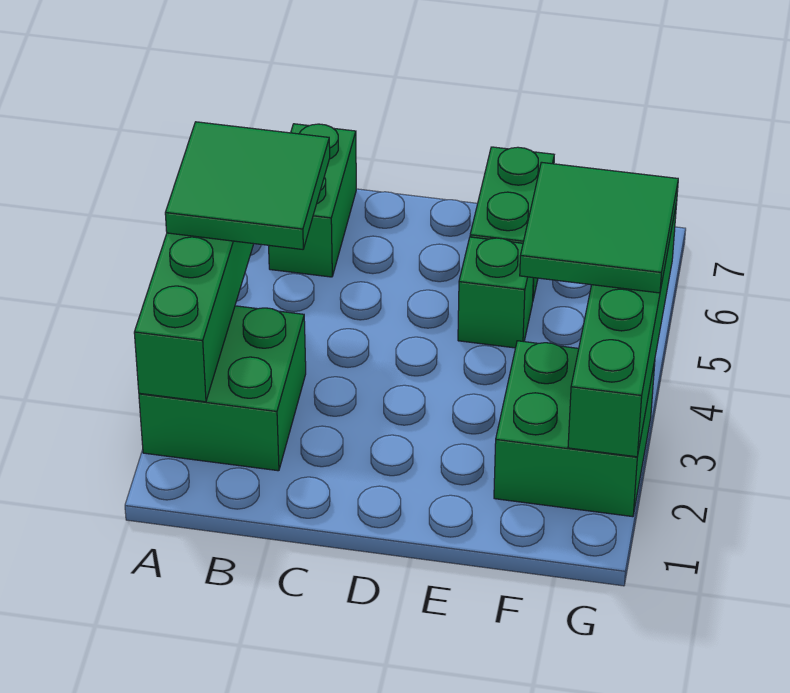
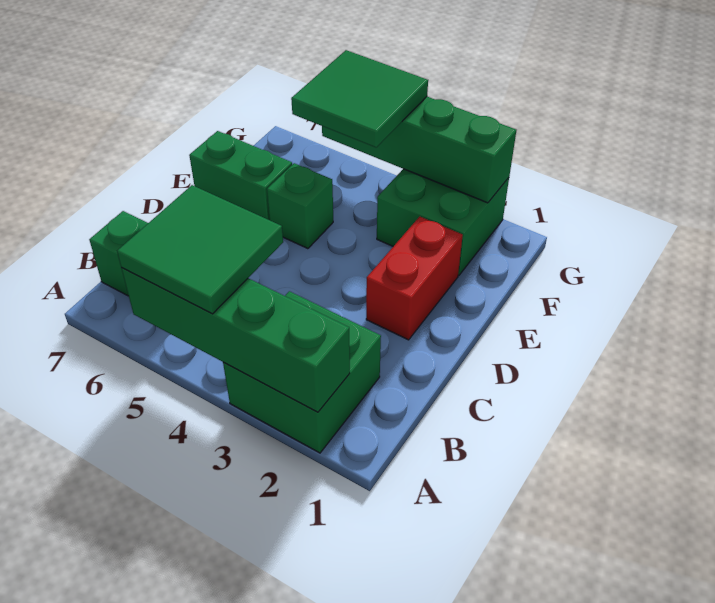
none -> red brick D2:E2 level 1

